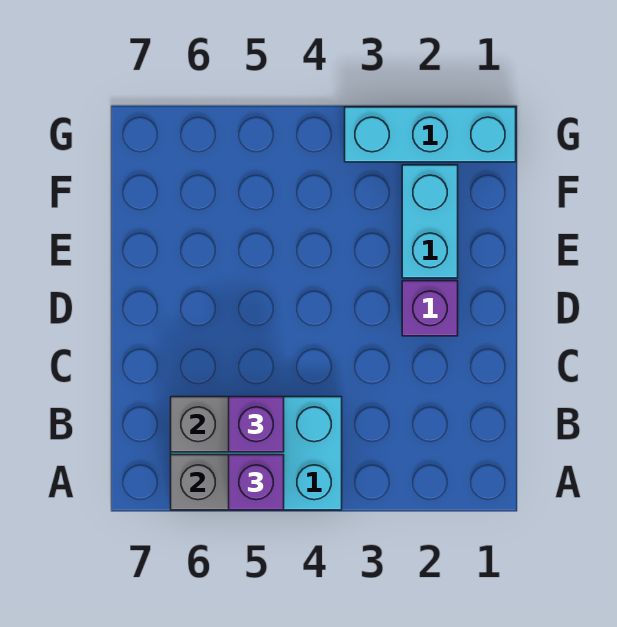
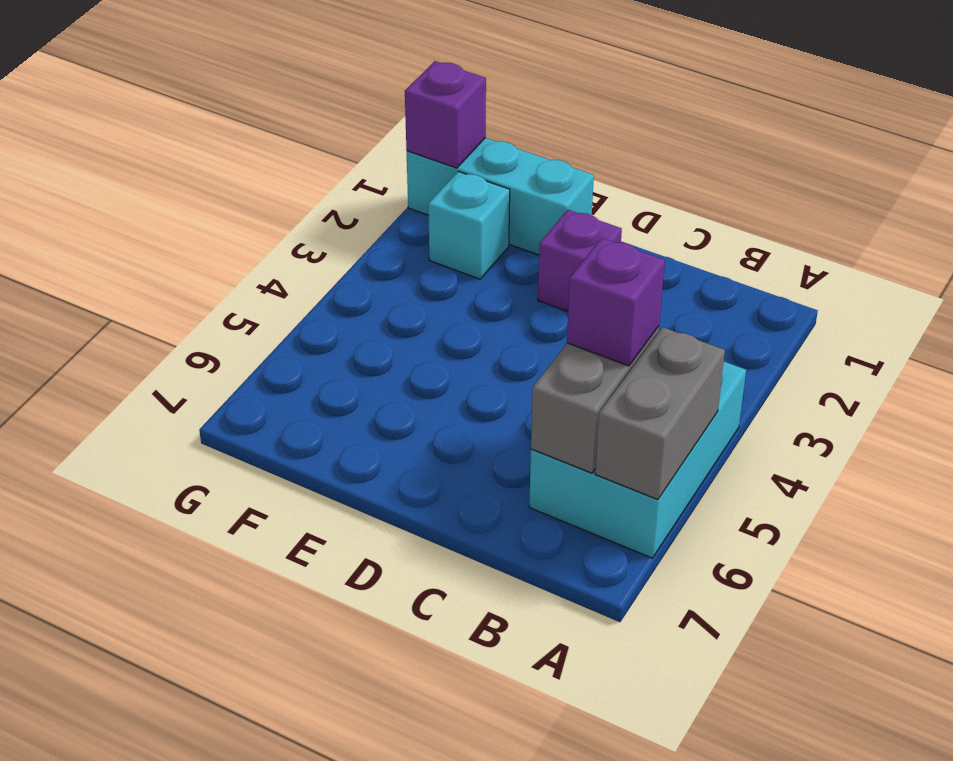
purple brick A5 level 3 -> purple brick G1 level 2
cyan brick E2:F2 level 1 -> cyan brick F2 level 1
cyan brick G1:G3 level 1 -> cyan brick E1:G1 level 1

